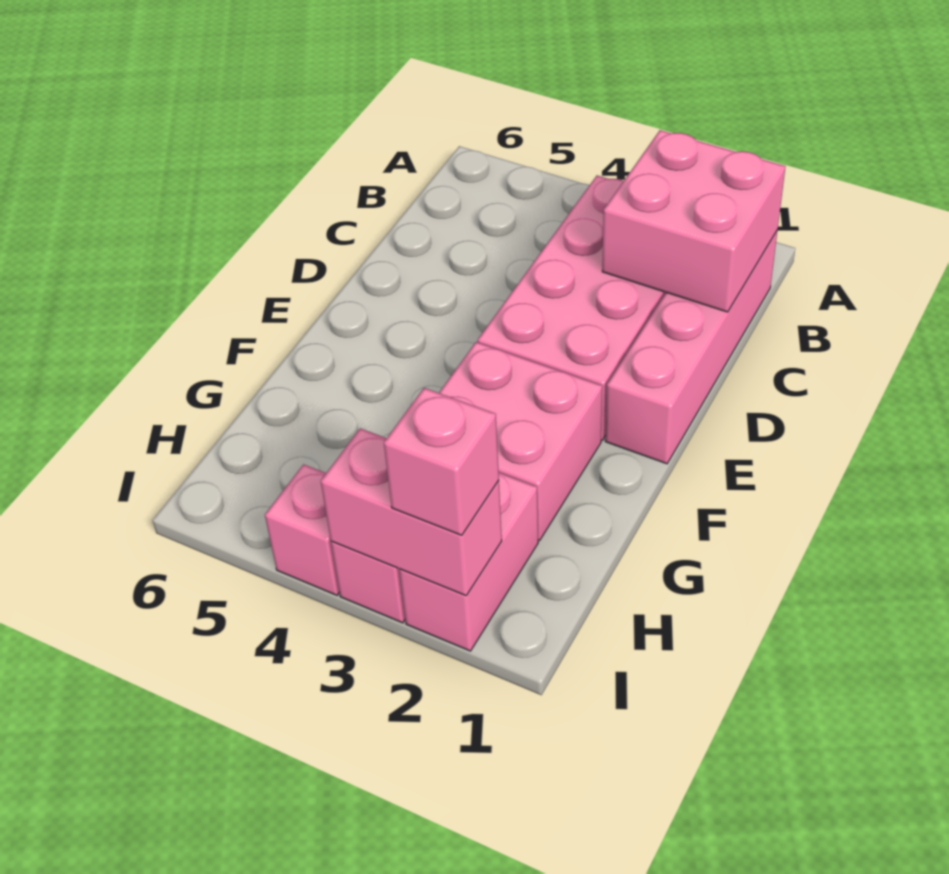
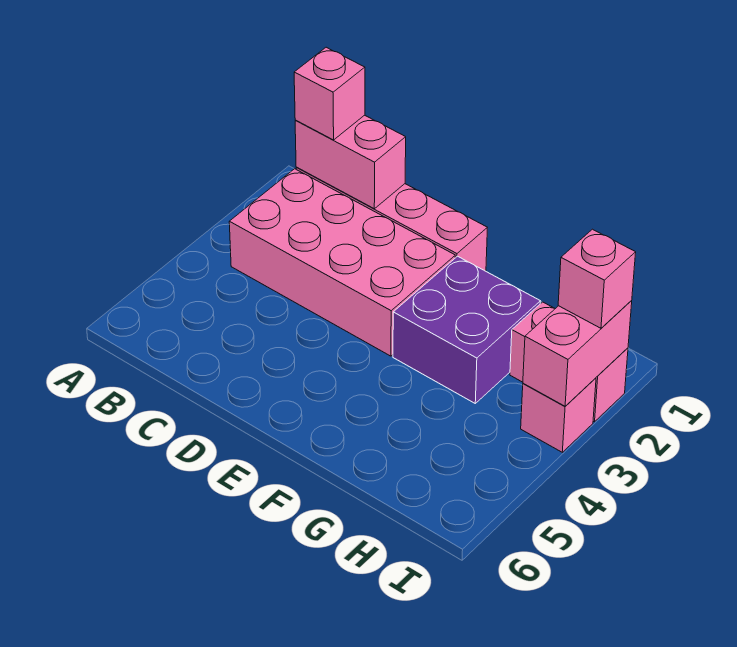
pink brick B1:C2 level 2 -> pink brick B1:C1 level 2
pink brick F2:G3 level 1 -> purple brick F2:G3 level 1
pink brick I4 level 1 -> pink brick B1 level 3

